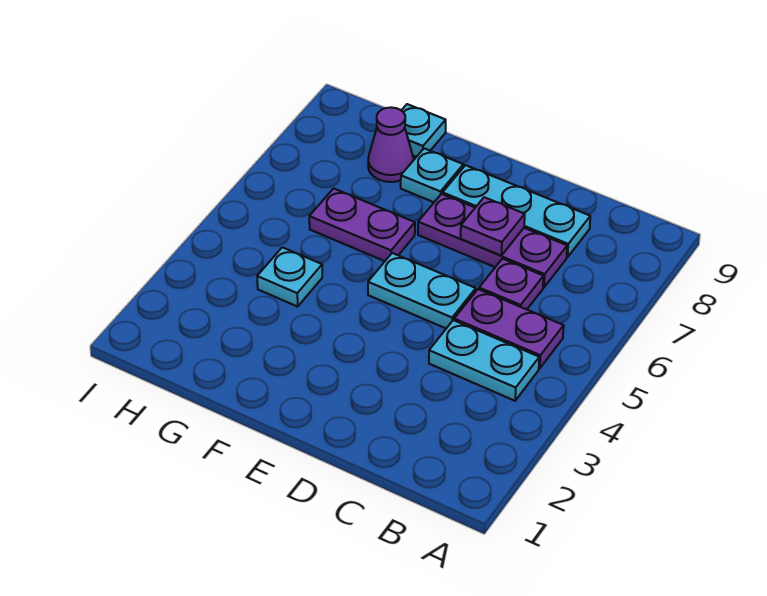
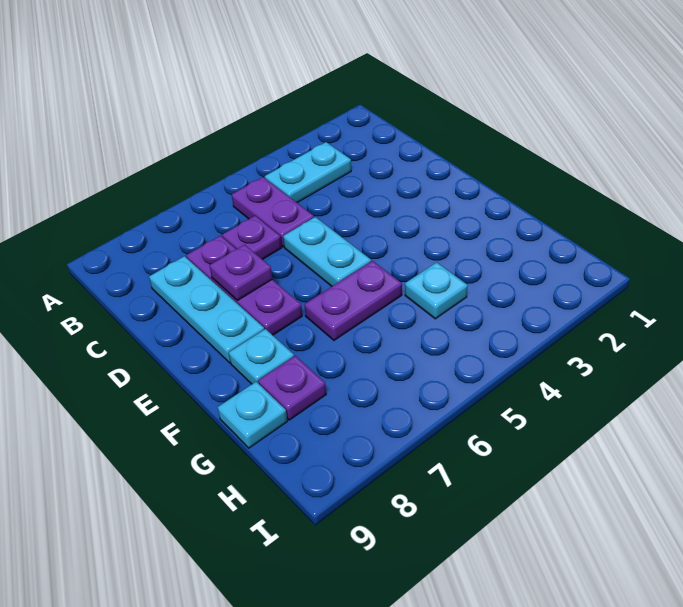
cyan plate B4:C4 level 1 -> cyan plate B3:B4 level 1
purple plate F6:G6 level 1 -> purple plate F5:F6 level 1
purple cone G8 level 1 -> purple plate G8 level 1

